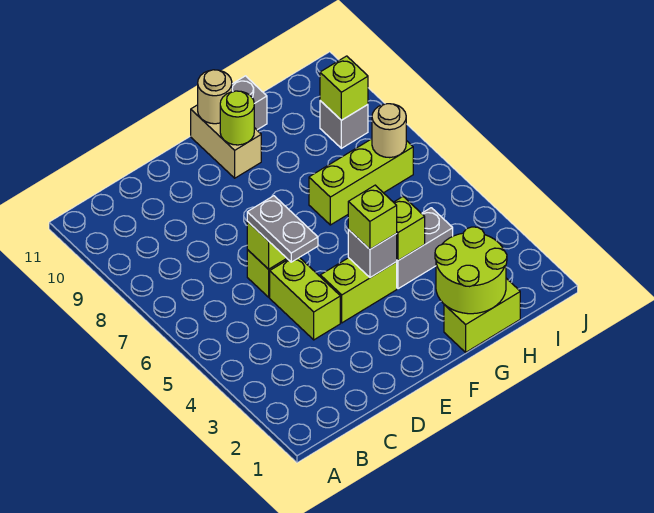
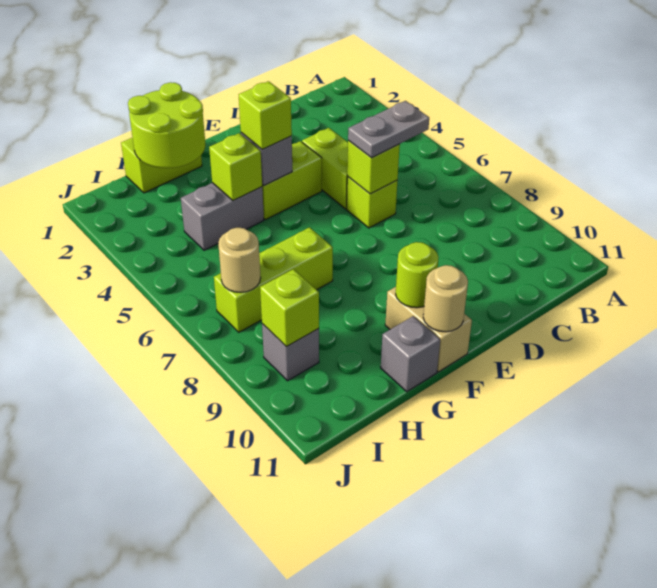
grey plate D5:D6 level 3 -> grey plate C6:D6 level 3

